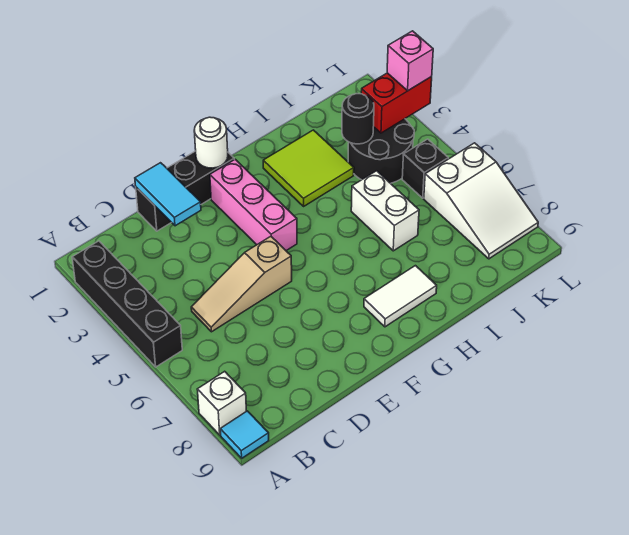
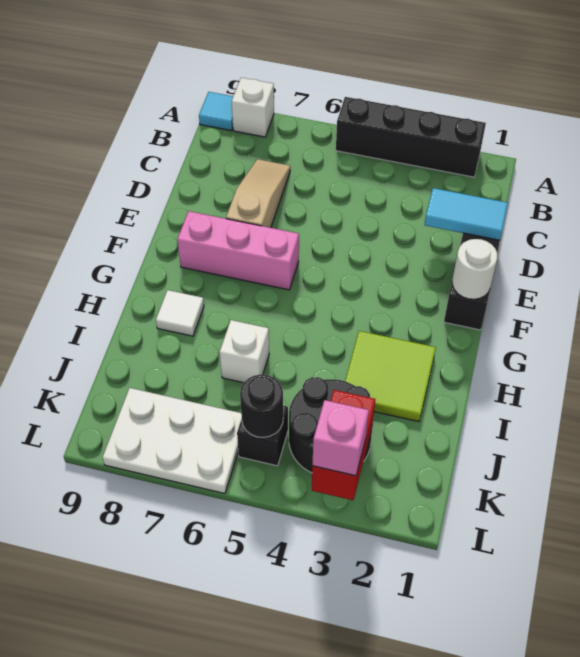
tan slope C5:E5 level 1 top E -> tan slope C7:E7 level 1 top E
pink brick F2:F4 level 1 -> pink brick F6:F8 level 1
white tile G8:H8 level 1 -> white tile H8 level 1
white brick I5:I6 level 1 -> white brick I6 level 1
black round brick J3 level 2 -> black round brick K5 level 2
white slope K6:L8 level 1 top 6 -> white plate K6:L8 level 1

